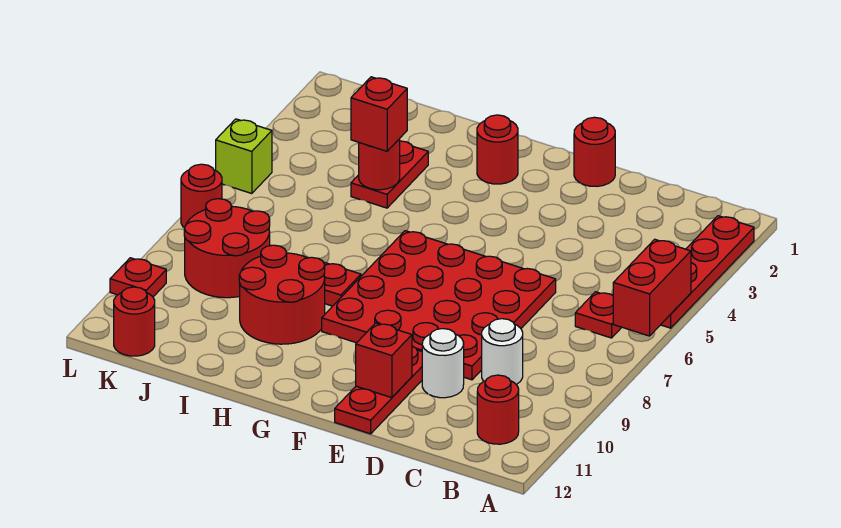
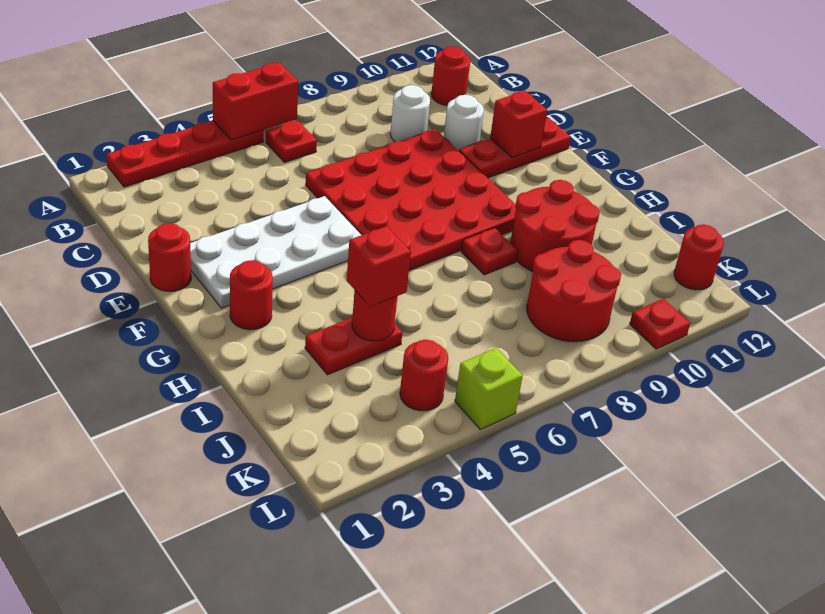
none -> white plate E2:F5 level 1
red round brick L7 level 1 -> red round brick K4 level 1

